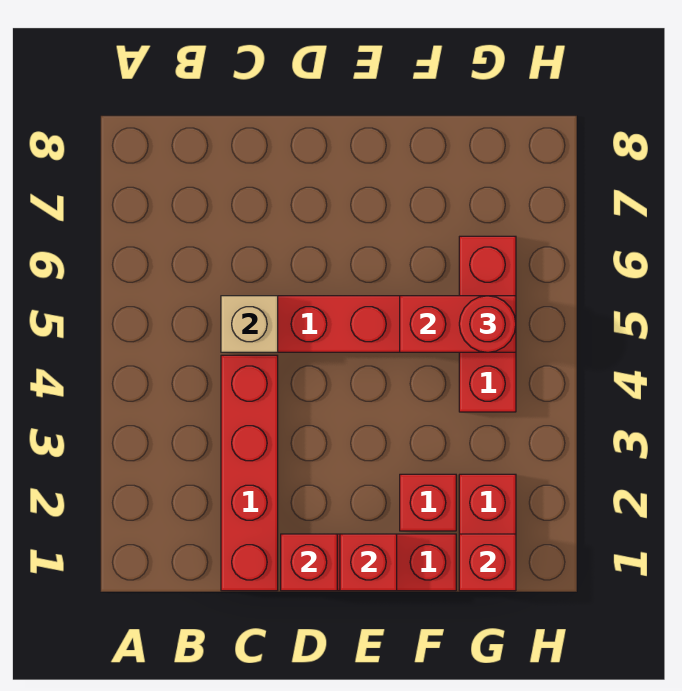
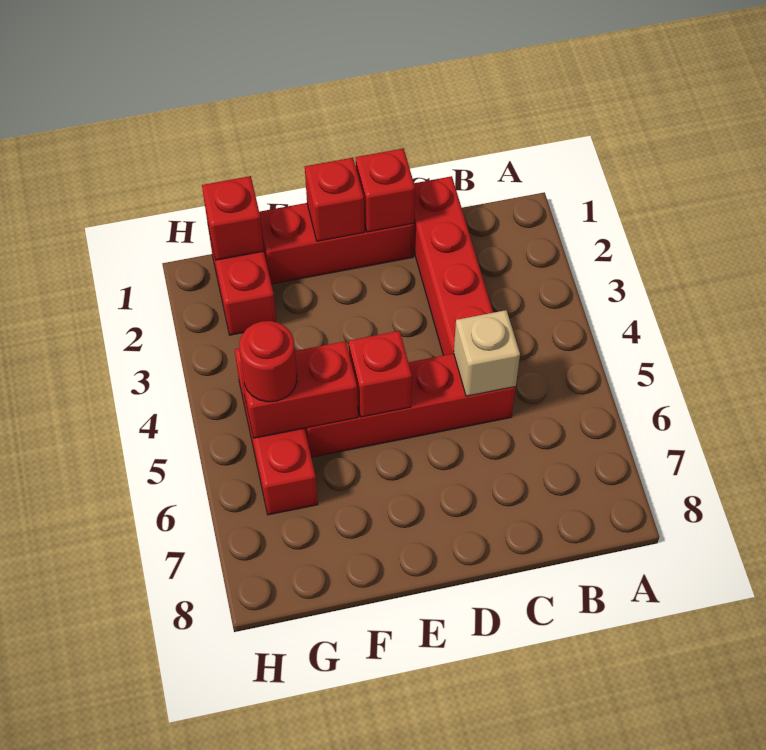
red brick F2 level 1 -> red brick E5 level 2

